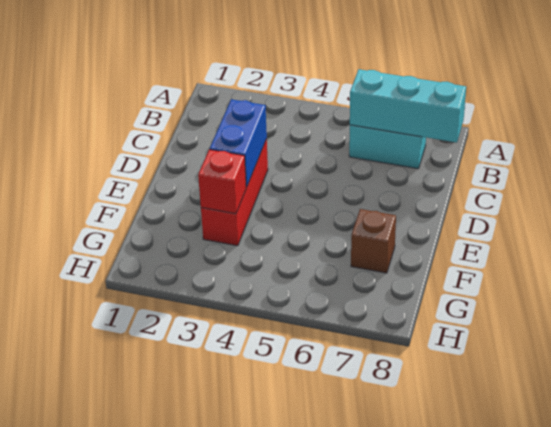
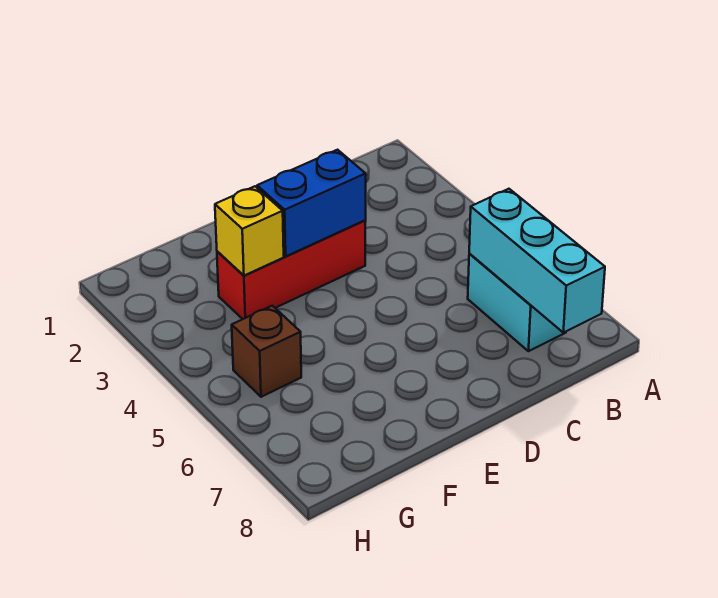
red brick F3 level 2 -> yellow brick F3 level 2
brown brick F7 level 1 -> brown brick G5 level 1

